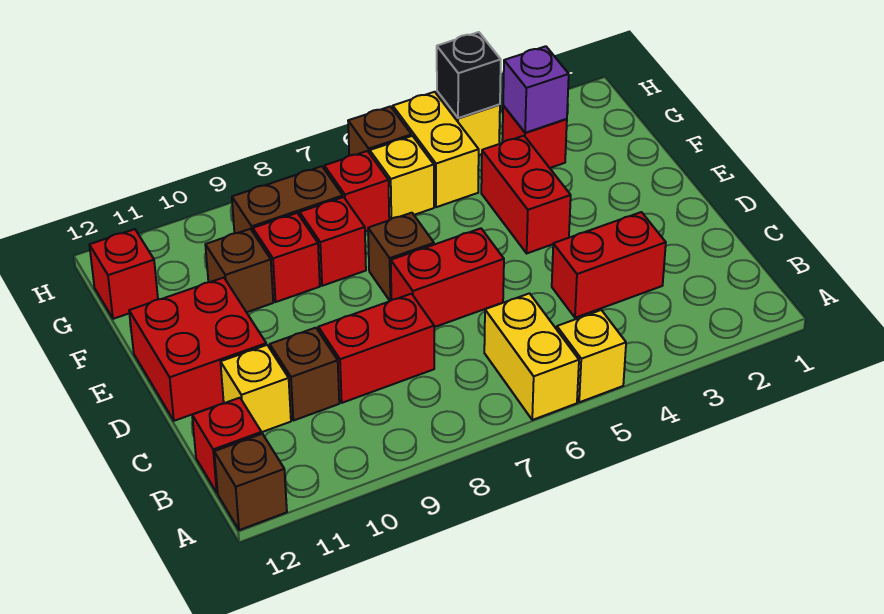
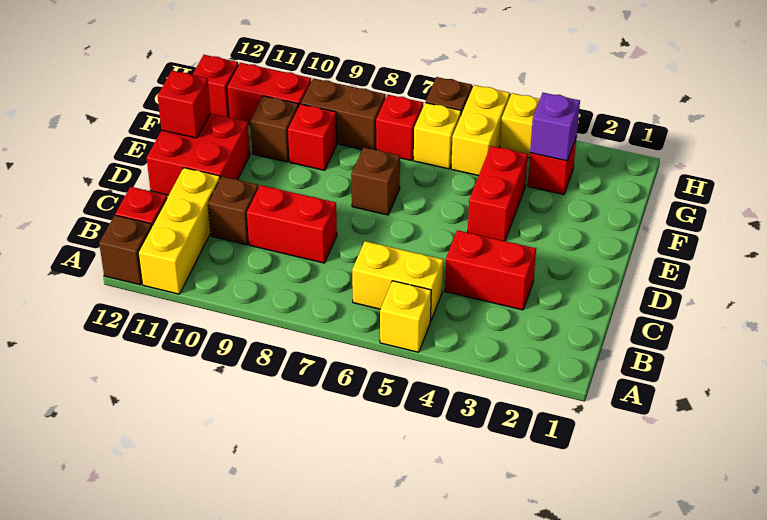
yellow brick A6:B6 level 1 -> yellow brick B5:B6 level 1
yellow brick C11 level 1 -> yellow brick A11:C11 level 1
red brick D6:D7 level 1 -> red brick G10:G11 level 1
red brick F8 level 1 -> red brick E12 level 2
black brick H4 level 2 -> none

